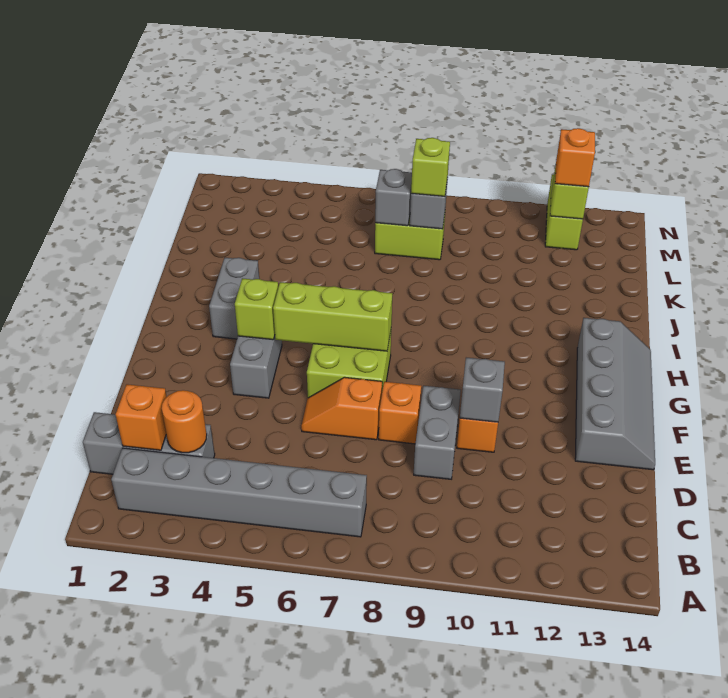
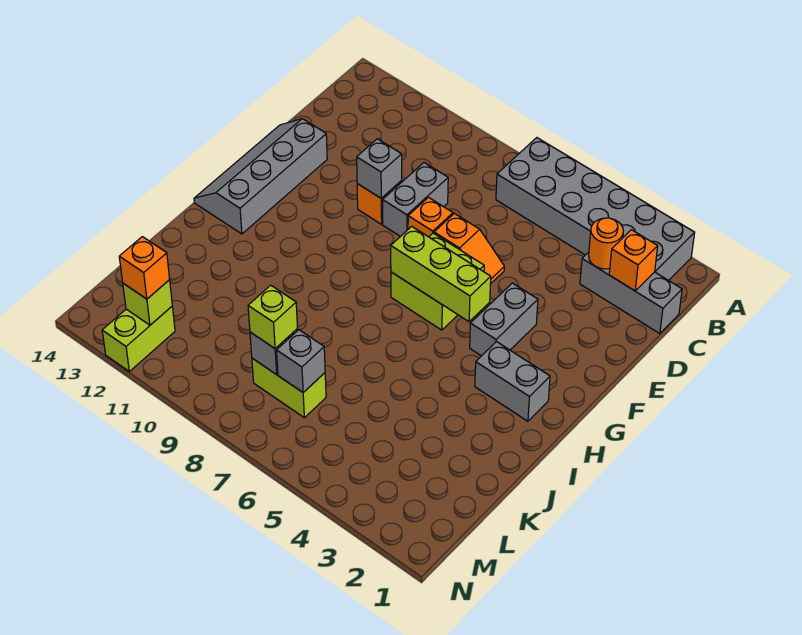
grey brick B2:B7 level 1 -> grey brick A2:B7 level 1
lime brick G4 level 2 -> none
grey brick H3:I3 level 1 -> grey brick H2:H3 level 1

